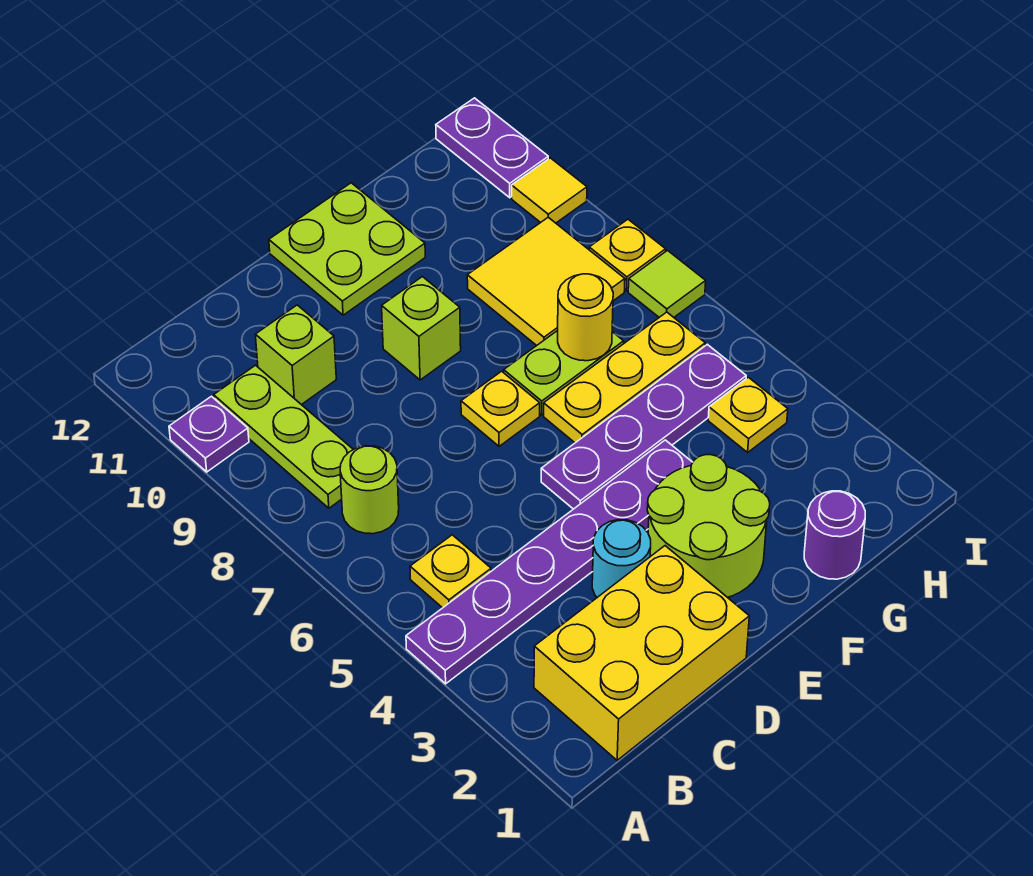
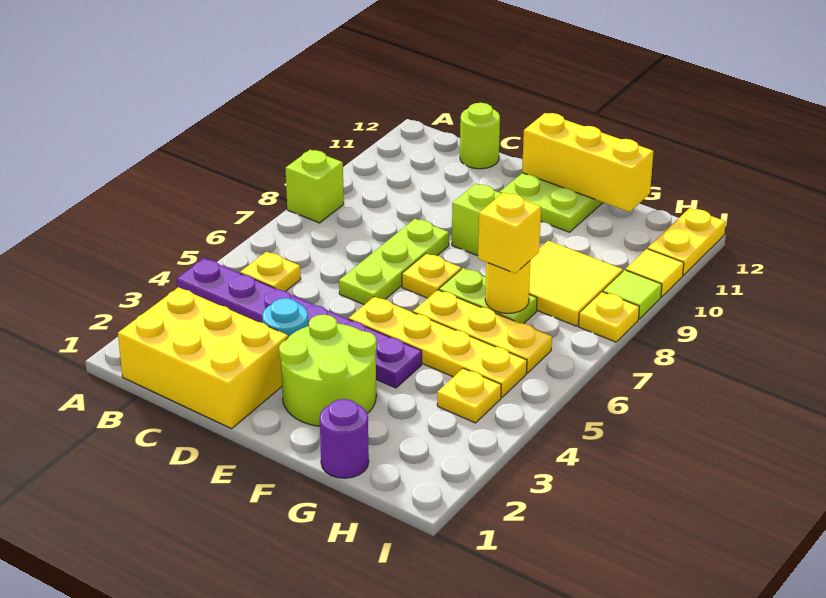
purple plate A10 level 1 -> none
lime round brick B7 level 1 -> lime round brick C12 level 1
lime plate B8:B10 level 1 -> lime plate D6:D8 level 1
lime brick C10 level 1 -> lime brick A8 level 1
purple plate E5:H5 level 1 -> yellow plate E5:H5 level 1
none -> yellow brick E12:G12 level 2
none -> yellow brick G7 level 3
lime tile I7 level 1 -> lime tile I9 level 1
purple plate I11:I12 level 1 -> yellow plate I11:I12 level 1

